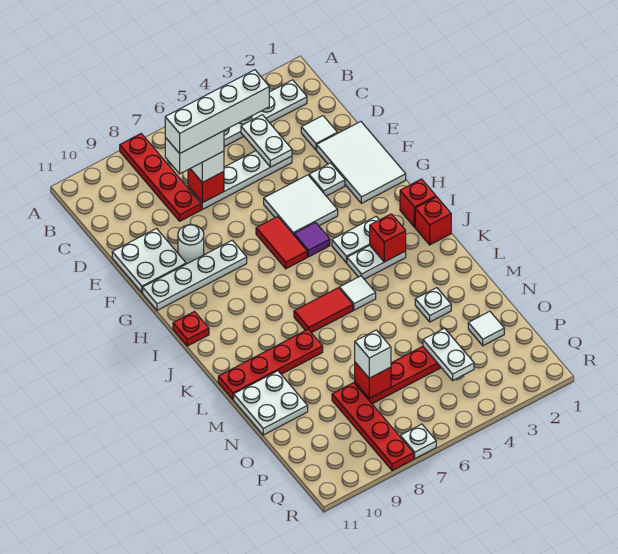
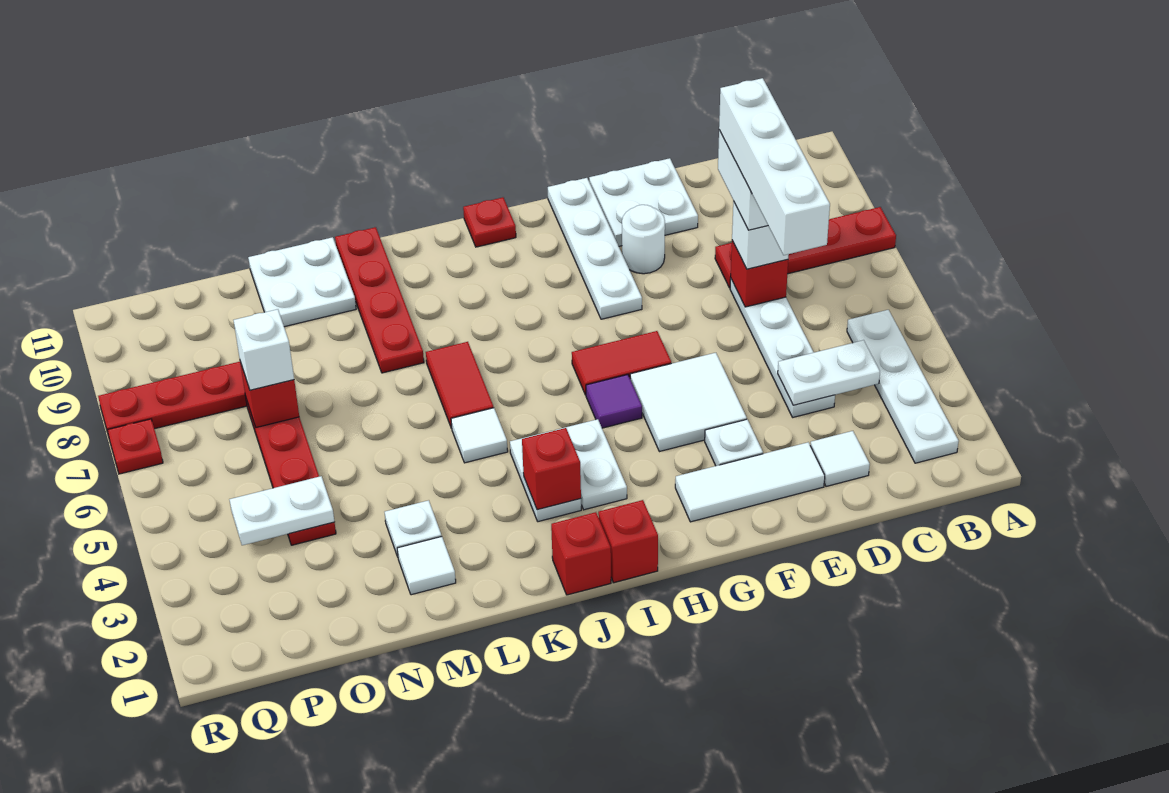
white tile E1:G2 level 1 -> white tile E2:G2 level 1
white tile O2 level 1 -> white tile M2 level 1
white plate R7 level 1 -> red plate R7 level 1

